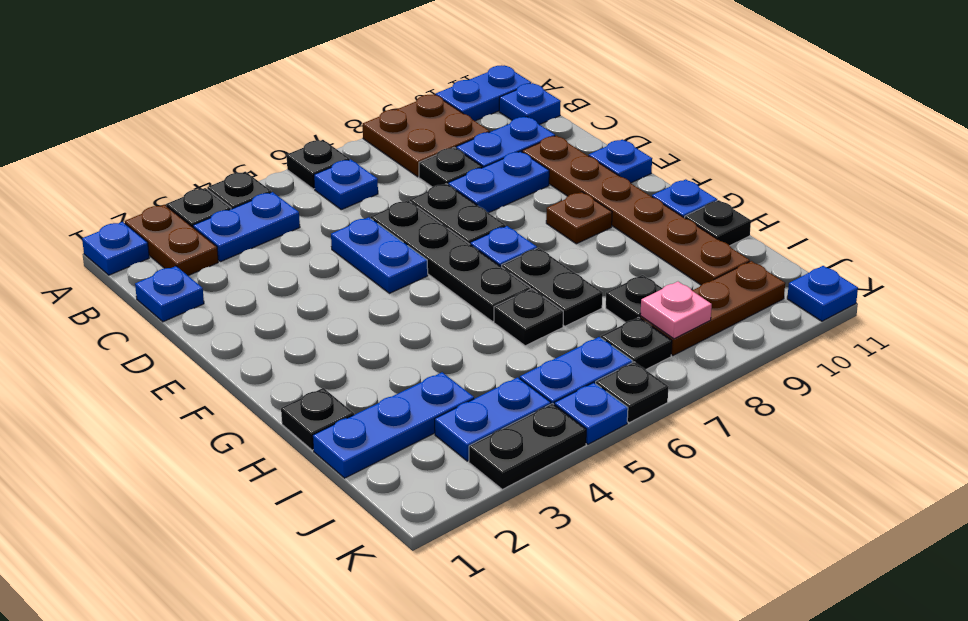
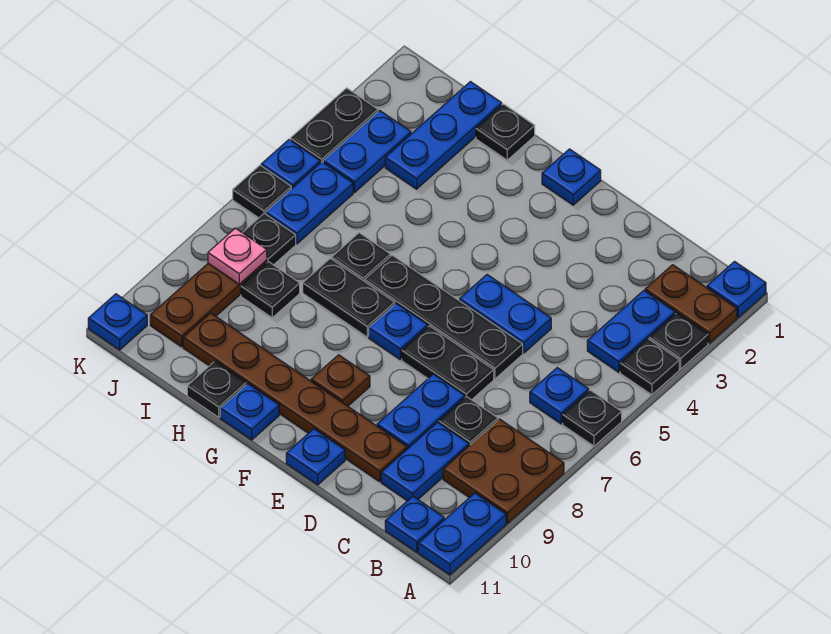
blue plate C1 level 1 -> blue plate F1 level 1

